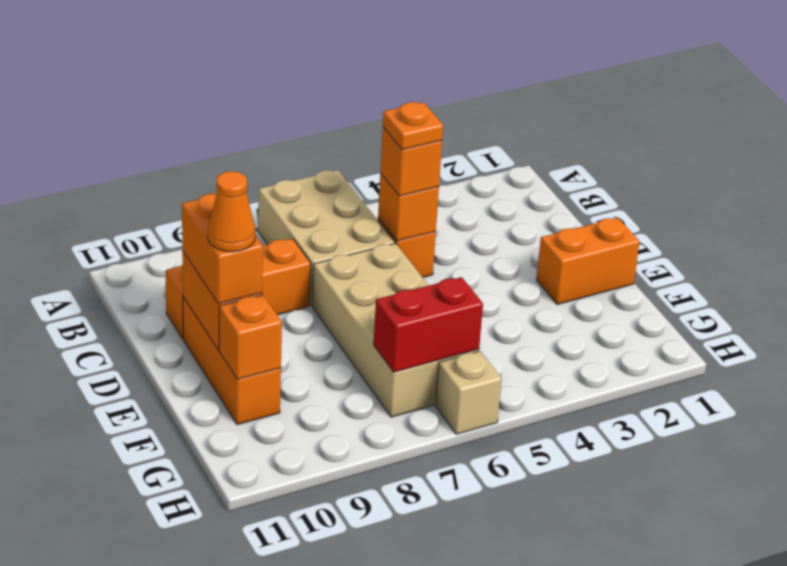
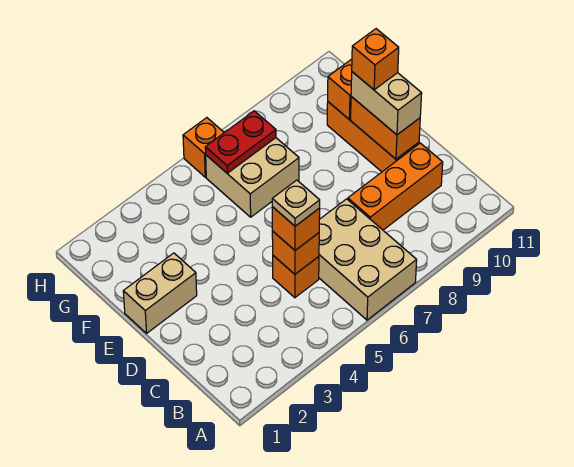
orange plate C5 level 4 -> tan plate C5 level 4
tan brick D6:G7 level 1 -> tan brick F6:G7 level 1
orange brick D10:E10 level 3 -> tan brick D10:E10 level 3
orange brick E1:E2 level 1 -> tan brick E1:E2 level 1
orange cone E10 level 4 -> orange brick E10 level 4
red brick G6:G7 level 2 -> red plate G6:G7 level 2
tan brick H6 level 1 -> orange brick H6 level 1

